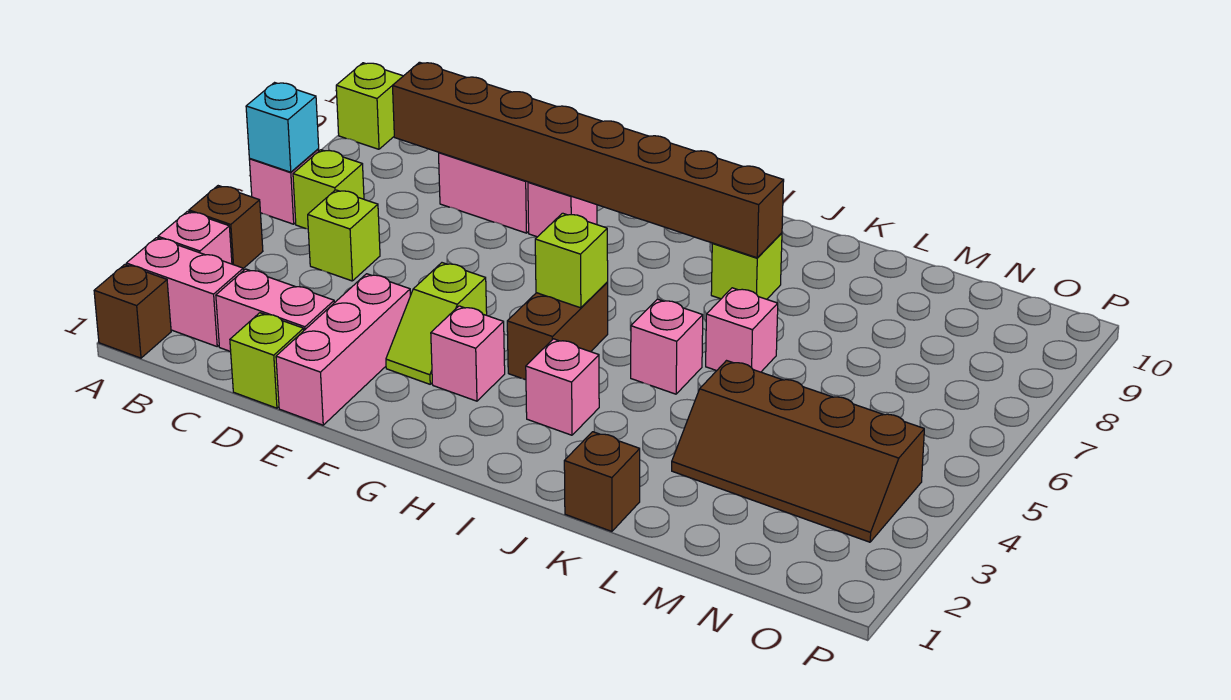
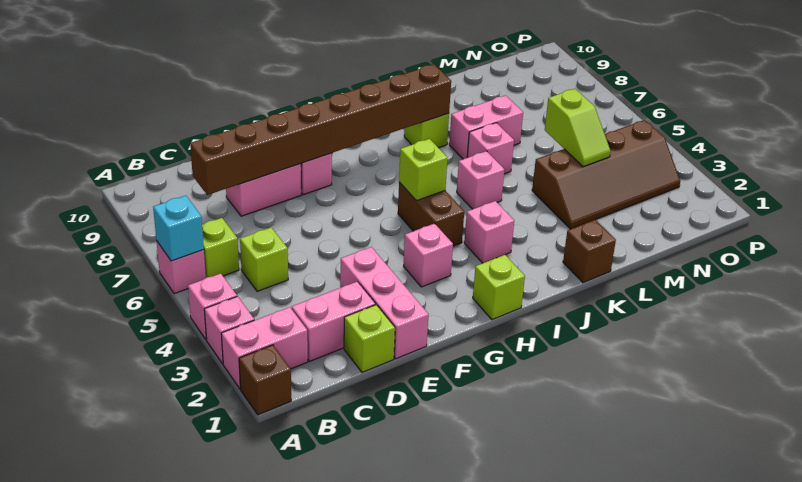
brown brick A4 level 1 -> pink brick A4 level 1
lime brick A9 level 1 -> lime brick H1 level 1
lime slope F3:F4 level 1 top 4 -> lime slope M4:M5 level 2 top 5
none -> pink brick K7:L7 level 1

